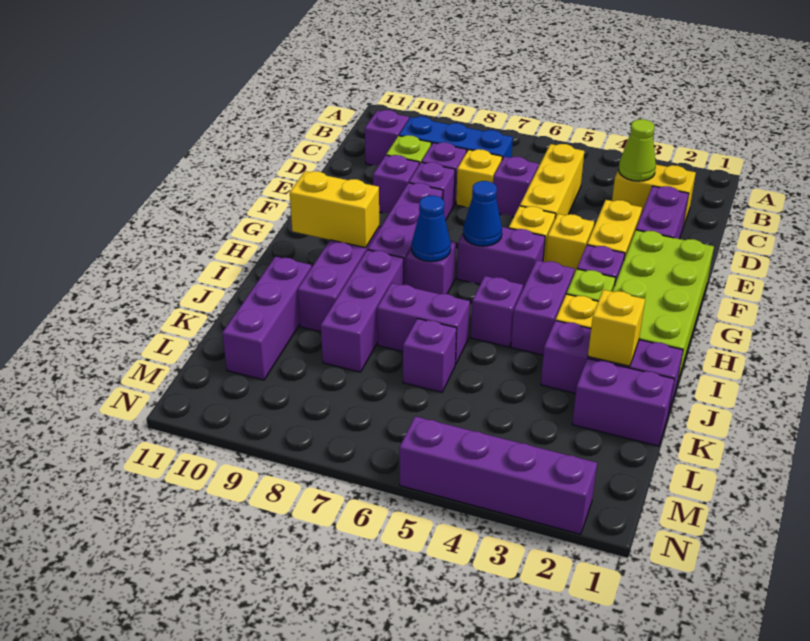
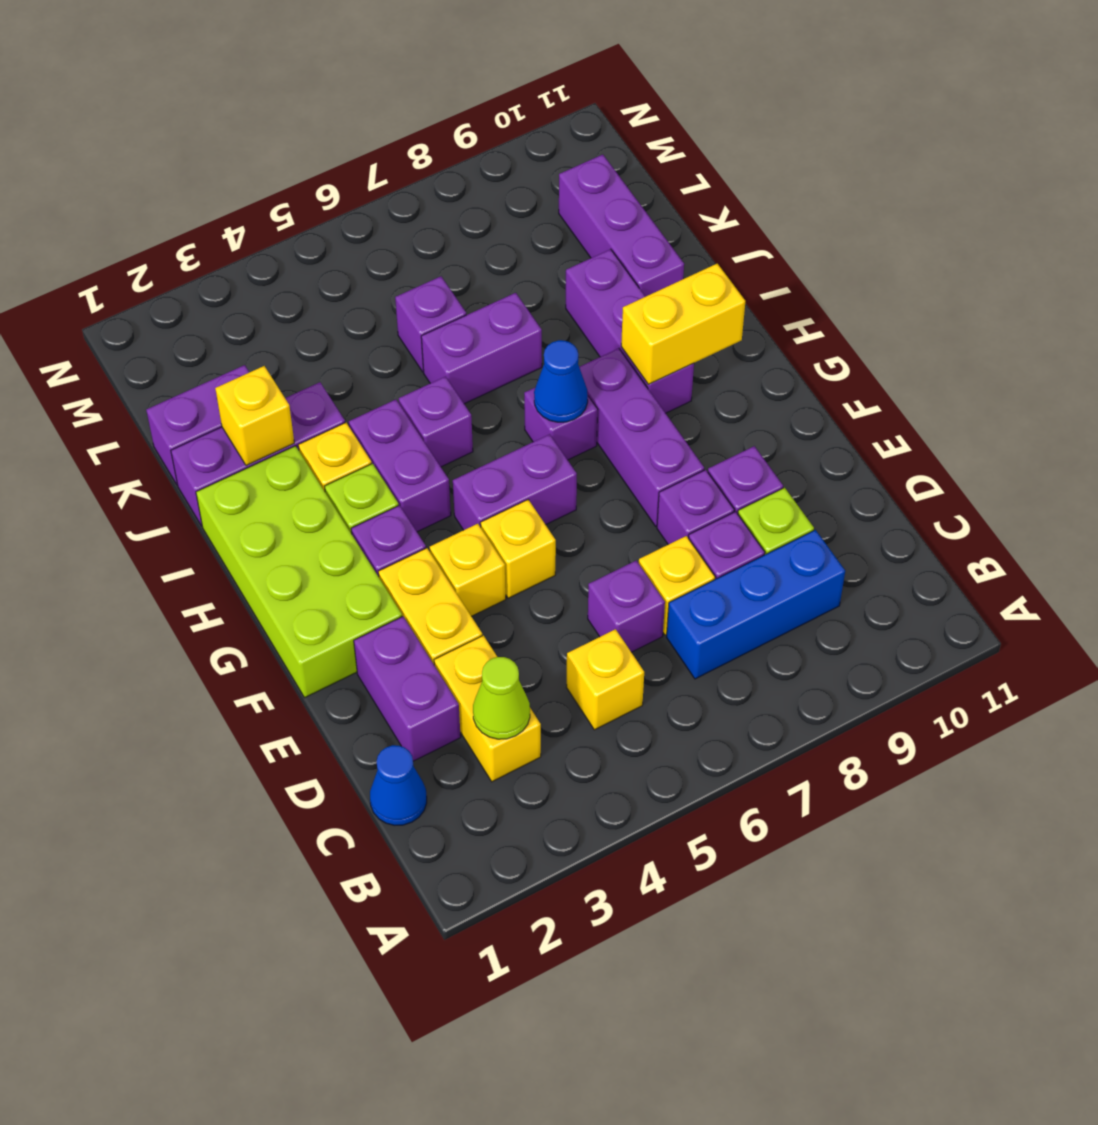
yellow brick C2:C3 level 1 -> yellow brick C3:D3 level 1
yellow brick C5:E5 level 1 -> yellow brick C5 level 1
purple brick C10 level 1 -> none
blue cone G6 level 2 -> blue cone C1 level 1
purple brick I8:K8 level 1 -> none
purple brick N2:N5 level 1 -> none

